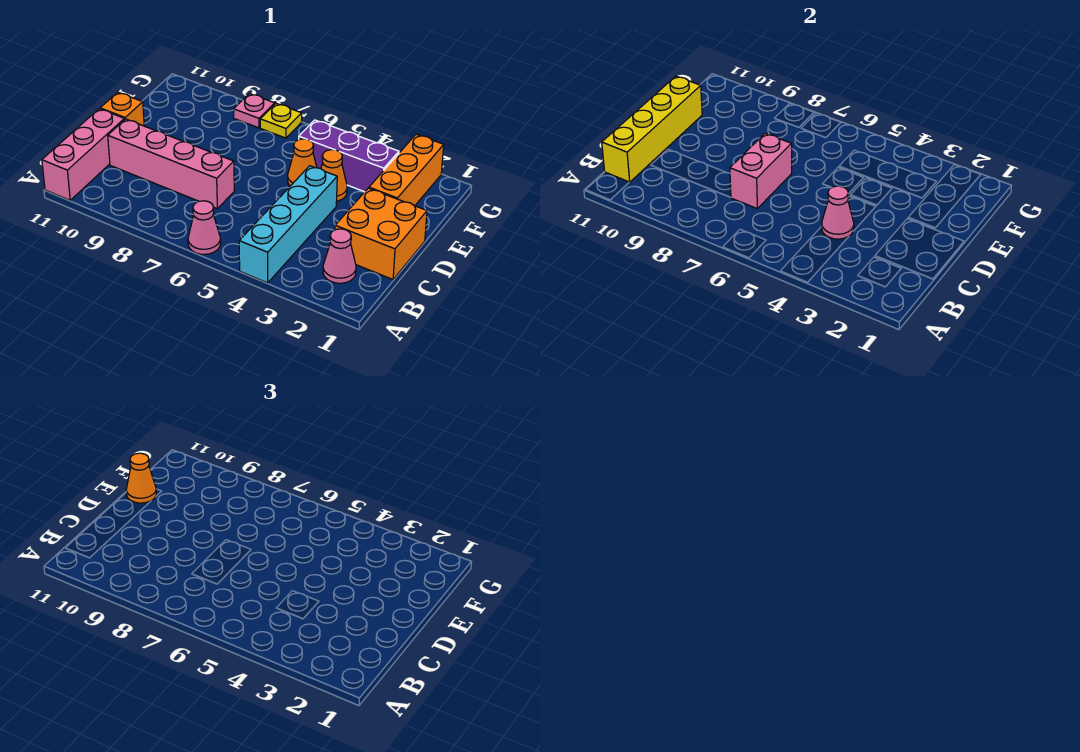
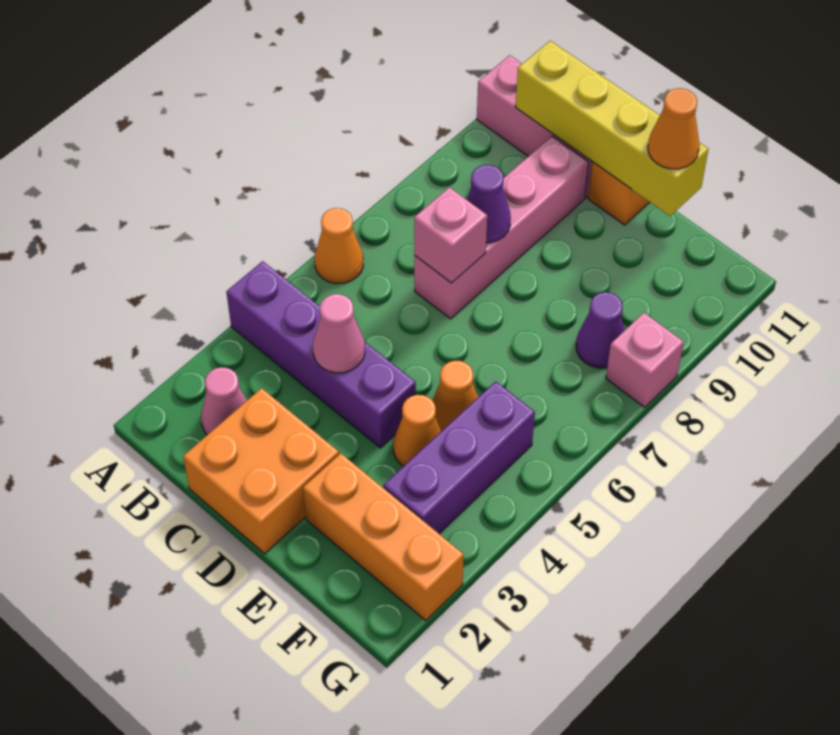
cyan brick A4:D4 level 1 -> purple brick A4:D4 level 1
pink cone A6 level 1 -> orange cone A6 level 1
pink brick C7:D7 level 2 -> pink brick C7 level 2
none -> purple cone C8 level 2
none -> purple cone F8 level 1
yellow plate G7 level 1 -> none
pink plate G8 level 1 -> pink brick G8 level 1

